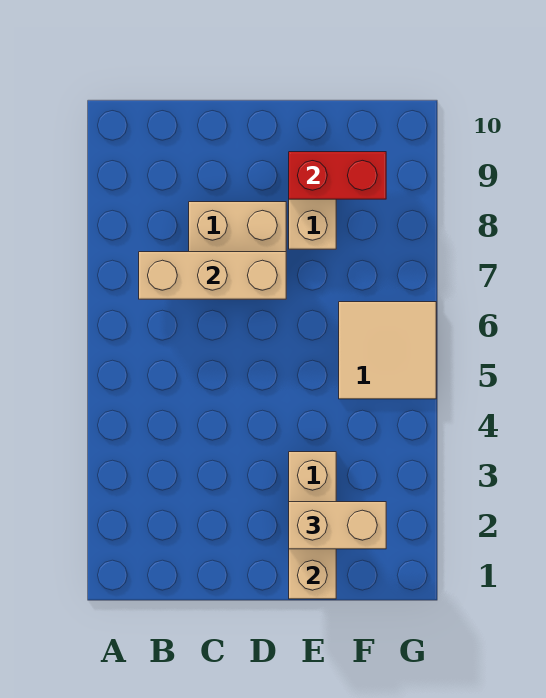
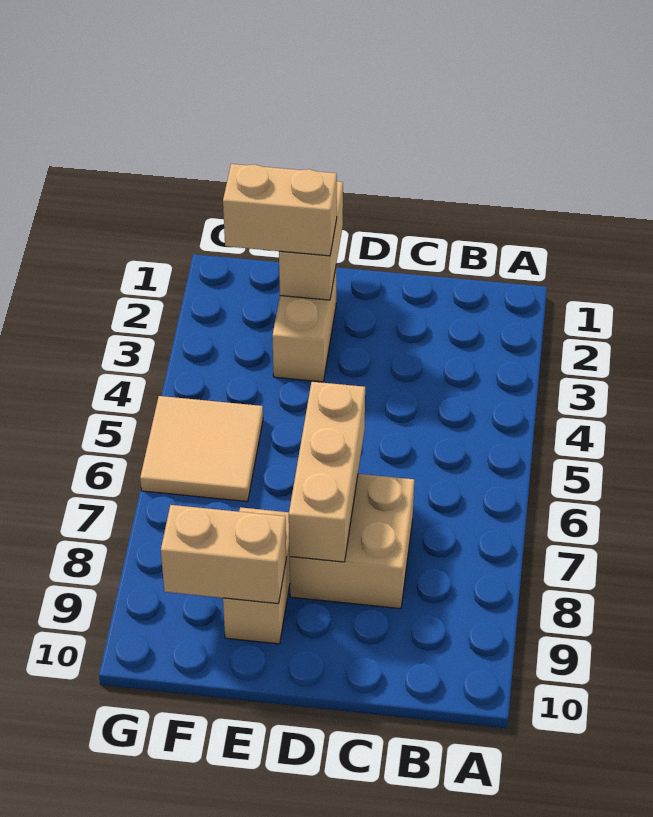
tan brick B7:D7 level 2 -> tan brick D6:D8 level 2
red brick E9:F9 level 2 -> tan brick E9:F9 level 2

